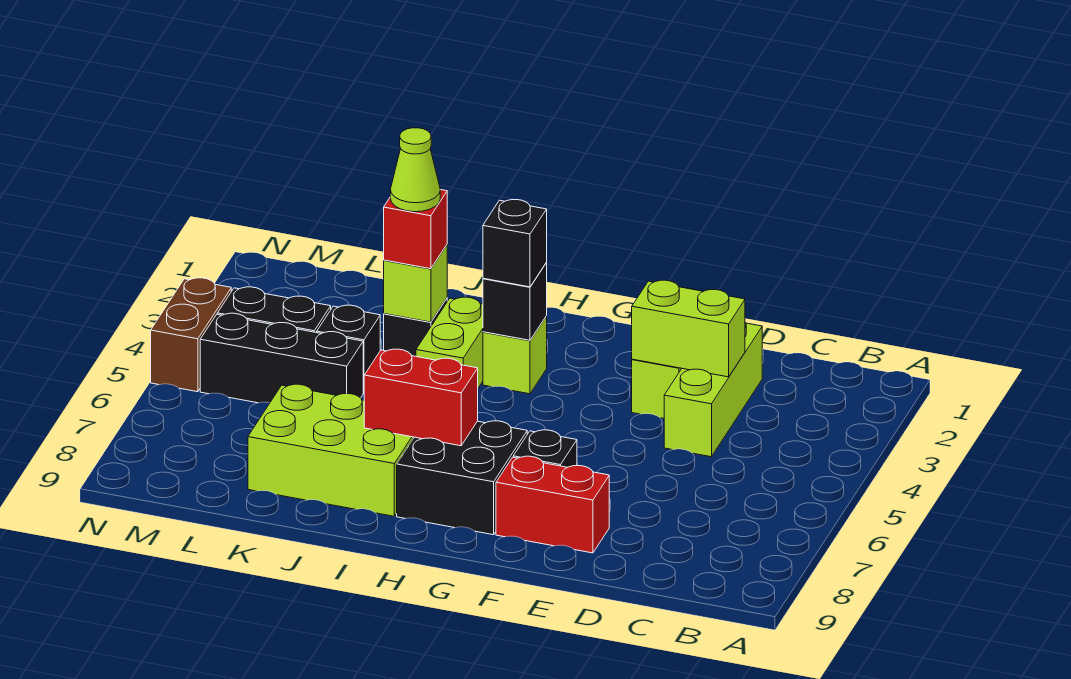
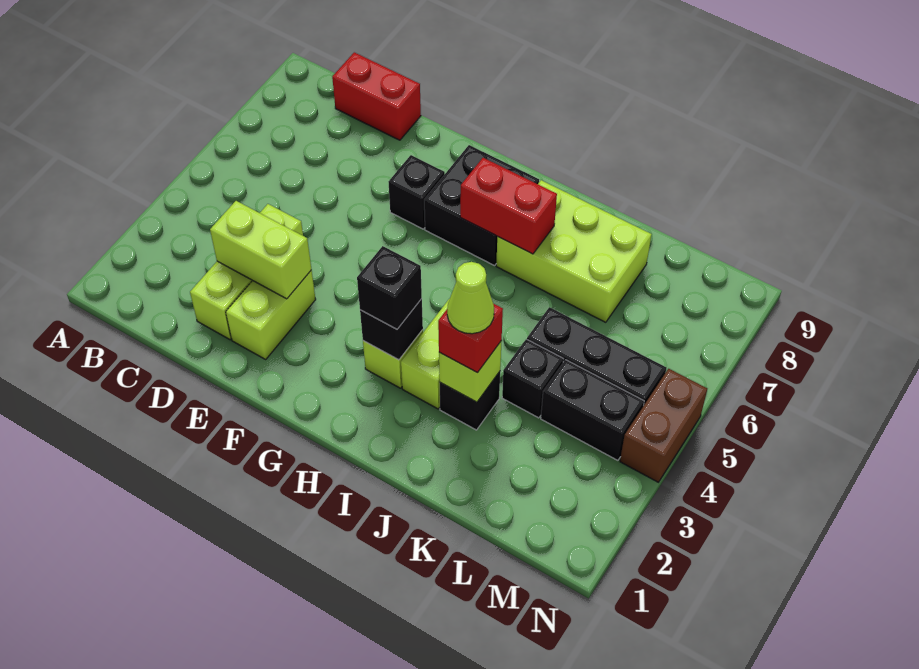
red brick E8:F8 level 1 -> red brick C9:D9 level 1

